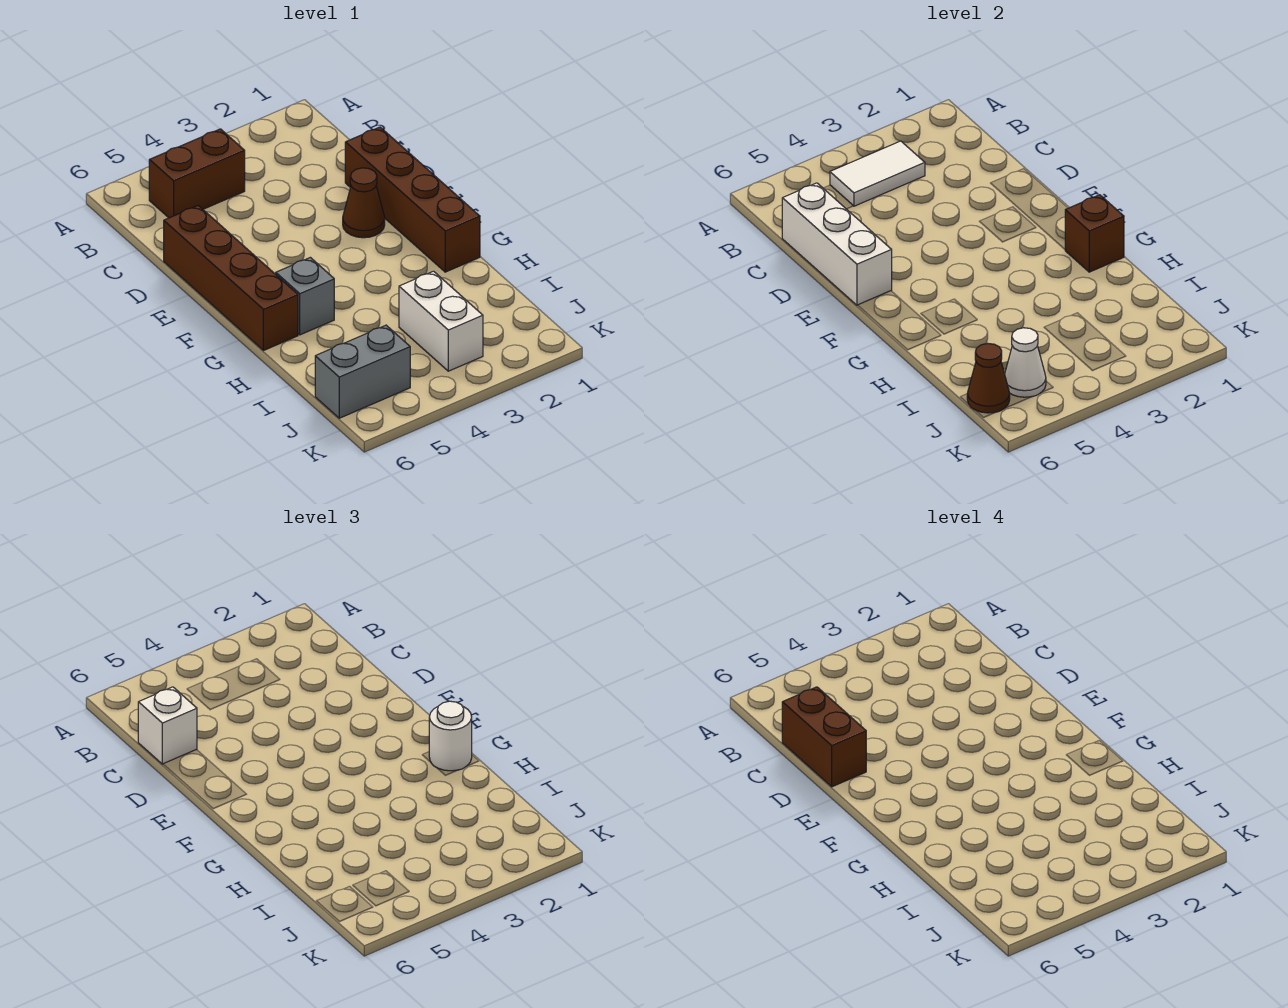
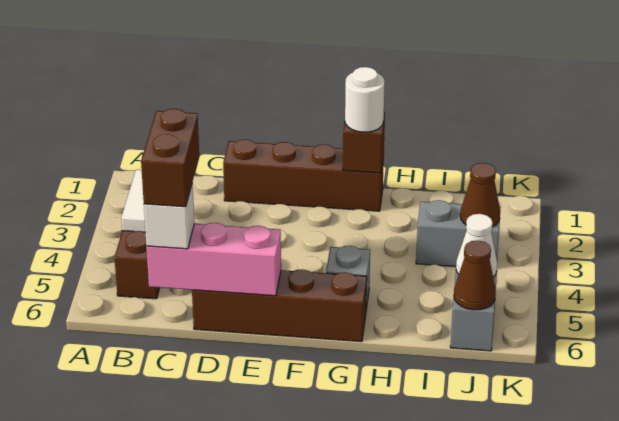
white brick C6:E6 level 2 -> pink brick C6:E6 level 2
brown brick C6:D6 level 4 -> brown brick C5:C6 level 4
brown cone E2 level 1 -> brown cone J3 level 2
white brick I3:J3 level 1 -> grey brick I3:J3 level 1

